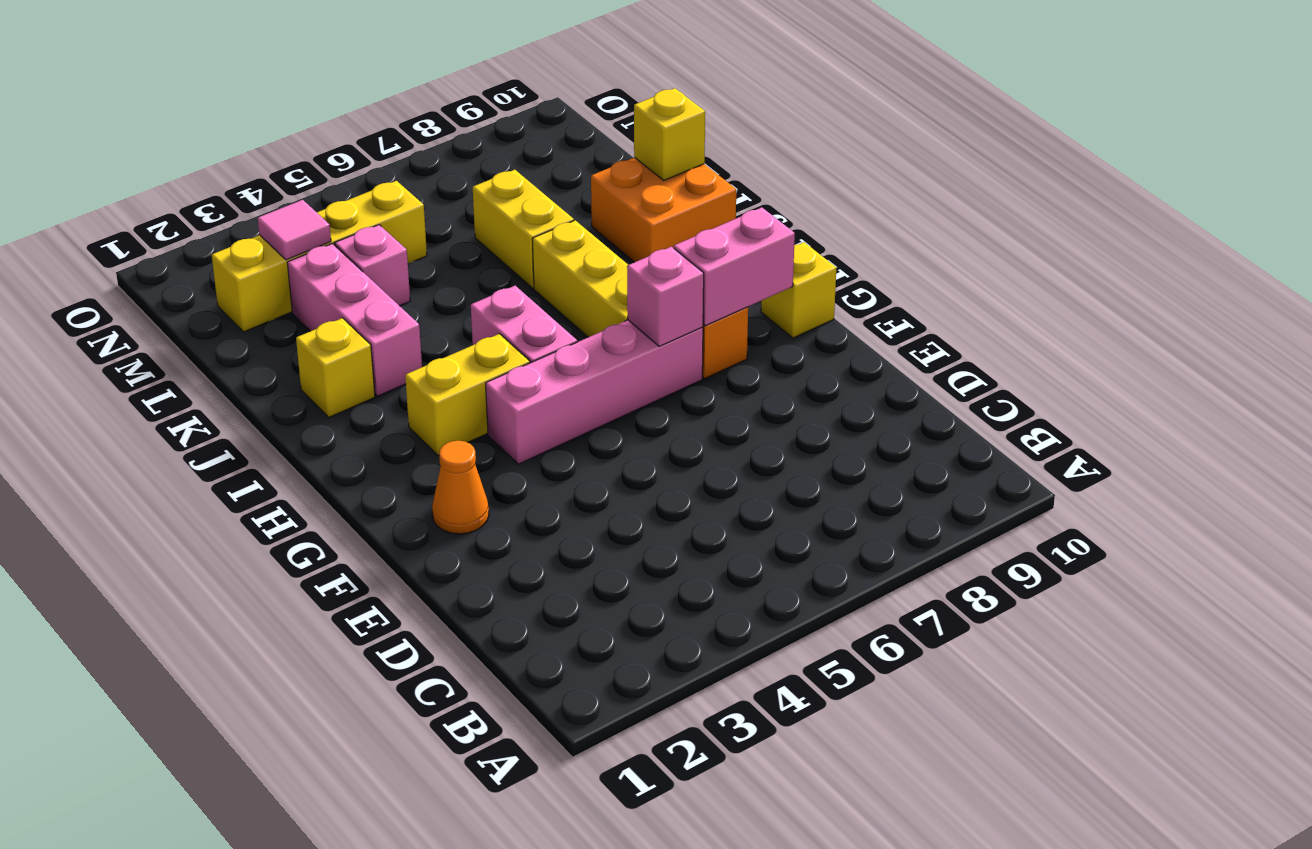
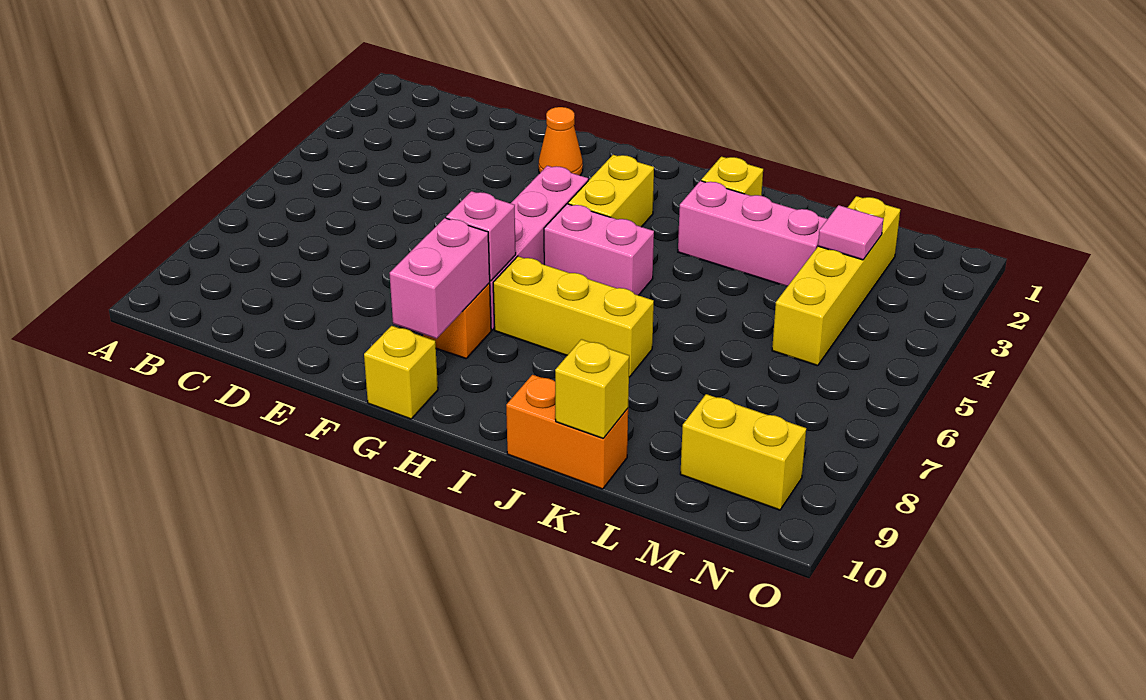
orange brick J9:K10 level 1 -> orange brick J10:K10 level 1
yellow brick K7:L7 level 1 -> yellow brick M9:N9 level 1
pink brick L4 level 1 -> none

